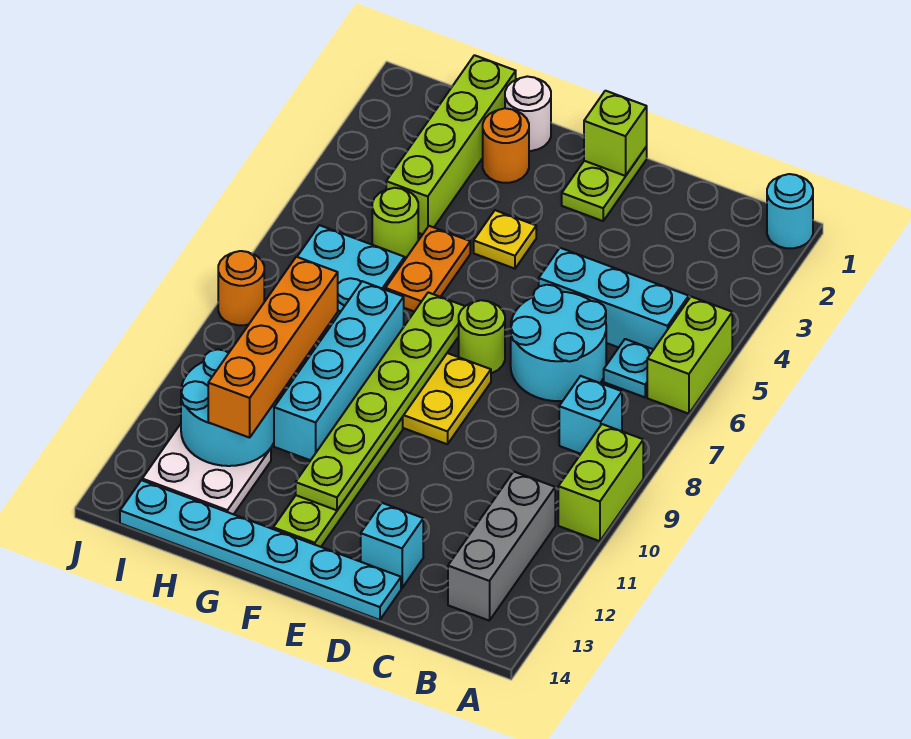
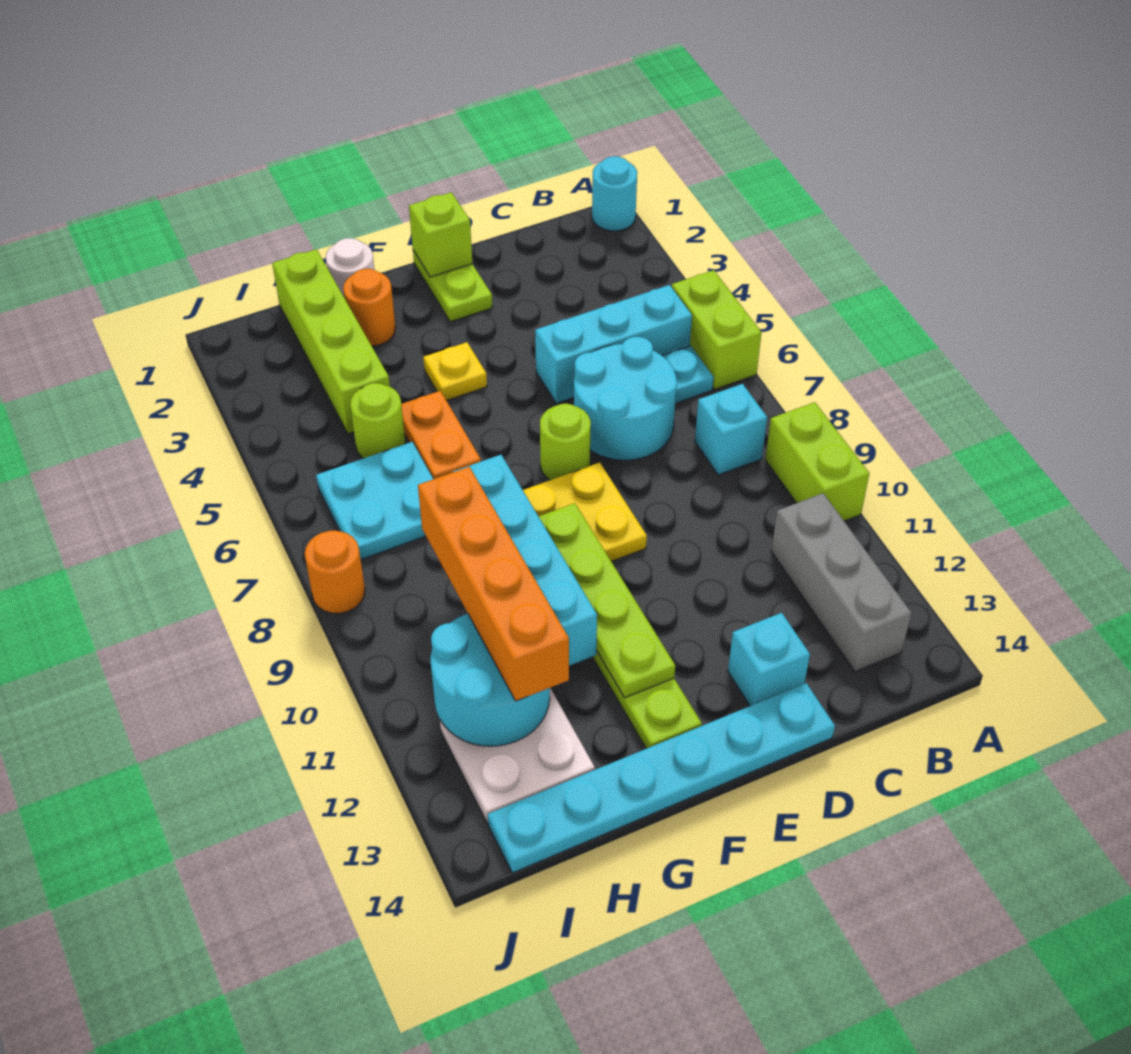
lime plate F7:F12 level 2 -> lime plate F9:F12 level 2

